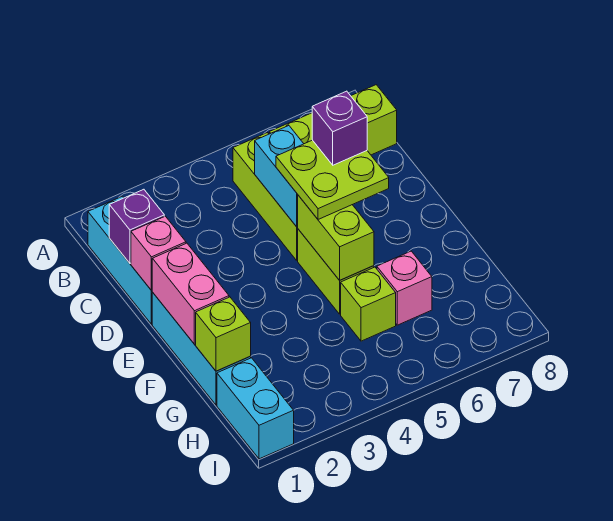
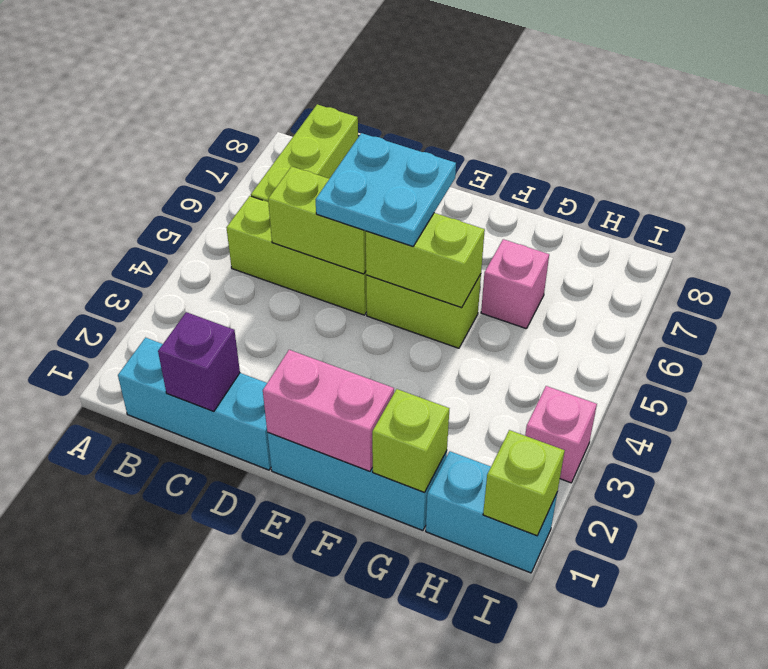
cyan brick C5:D5 level 2 -> lime brick C5:D5 level 2
pink brick D1 level 2 -> pink brick I3 level 1
lime plate D5:E6 level 3 -> cyan plate D5:E6 level 3
purple brick D6 level 4 -> none
lime brick G5 level 1 -> lime brick I1 level 2

